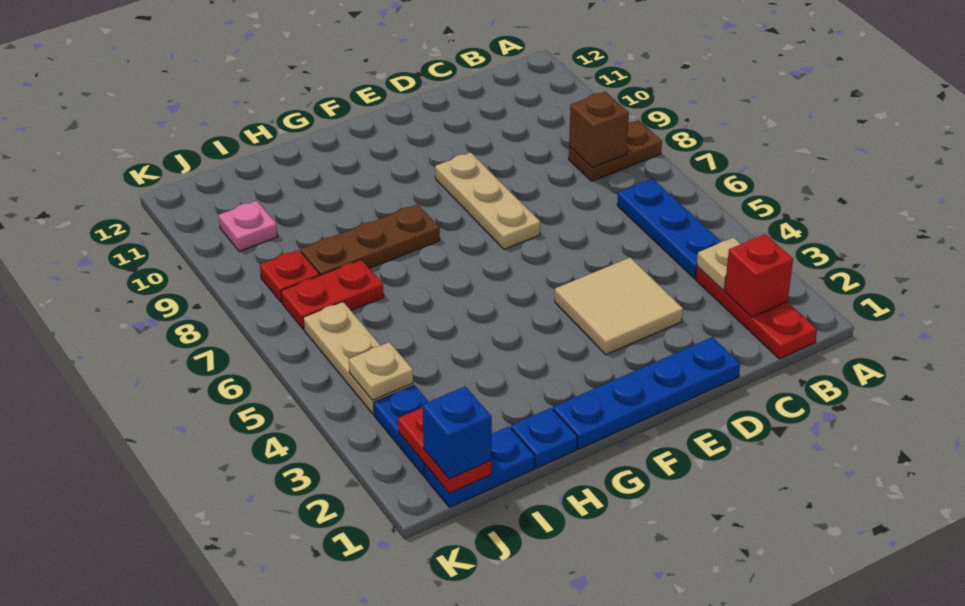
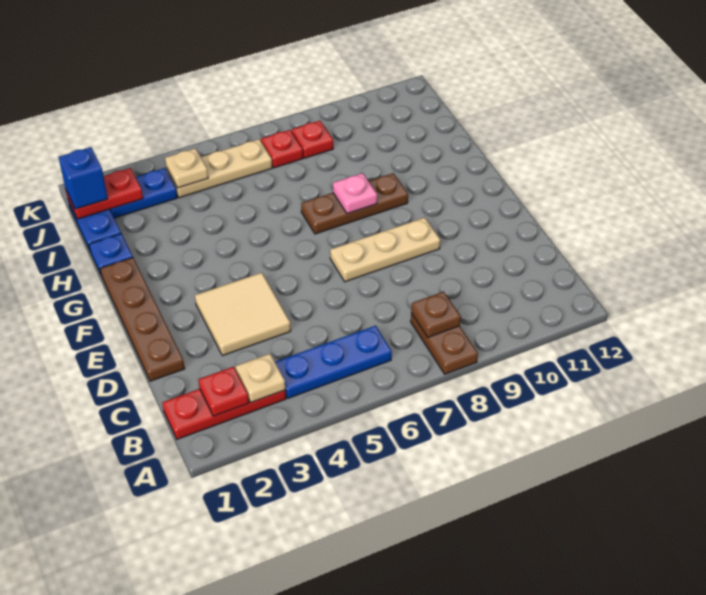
red brick B2 level 2 -> red plate B2 level 2
brown brick B8 level 2 -> brown plate B8 level 2
blue plate D1:G1 level 1 -> brown plate D1:G1 level 1
brown plate G8:I8 level 1 -> brown plate G7:G9 level 1
red plate I7:J7 level 1 -> red plate J7 level 1
pink plate J10 level 1 -> pink plate G8 level 2

